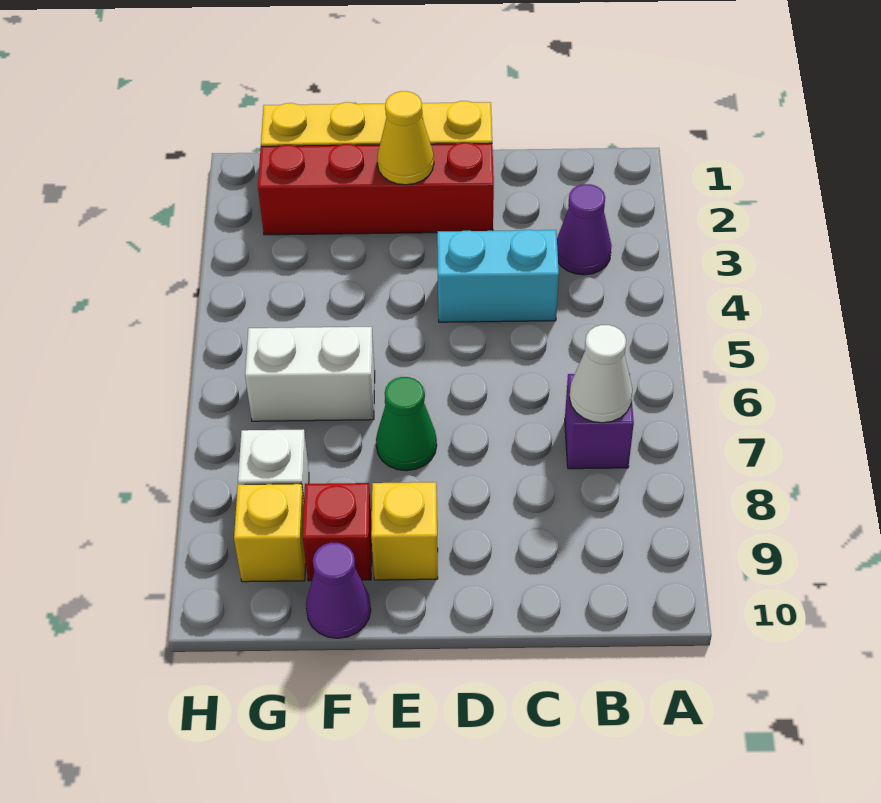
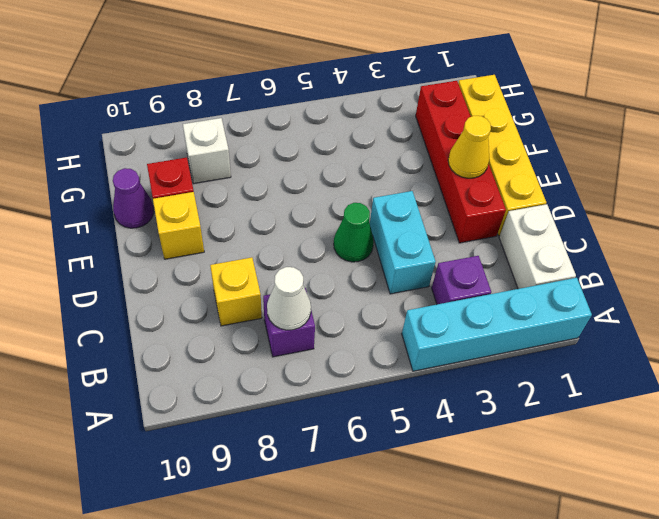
none -> cyan brick A1:A4 level 1
purple cone B3 level 1 -> purple brick B3 level 1
green cone E7 level 1 -> green cone D5 level 1
white brick F6:G6 level 1 -> white brick B1:C1 level 1
yellow brick G9 level 1 -> yellow brick C8 level 1

